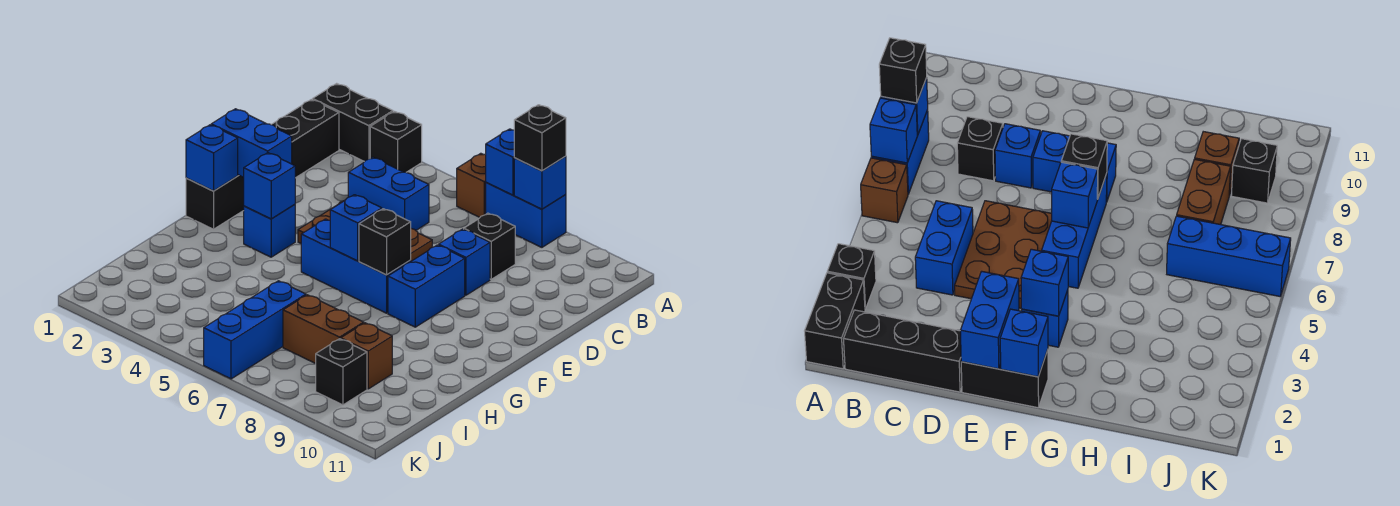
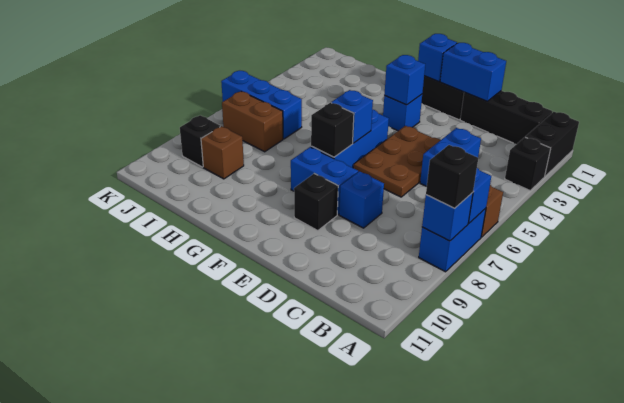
black brick C8 level 1 -> black brick E9 level 1
blue brick E1:E2 level 2 -> blue brick D1:E1 level 2
brown brick I7:I8 level 1 -> brown brick I7:J7 level 1

